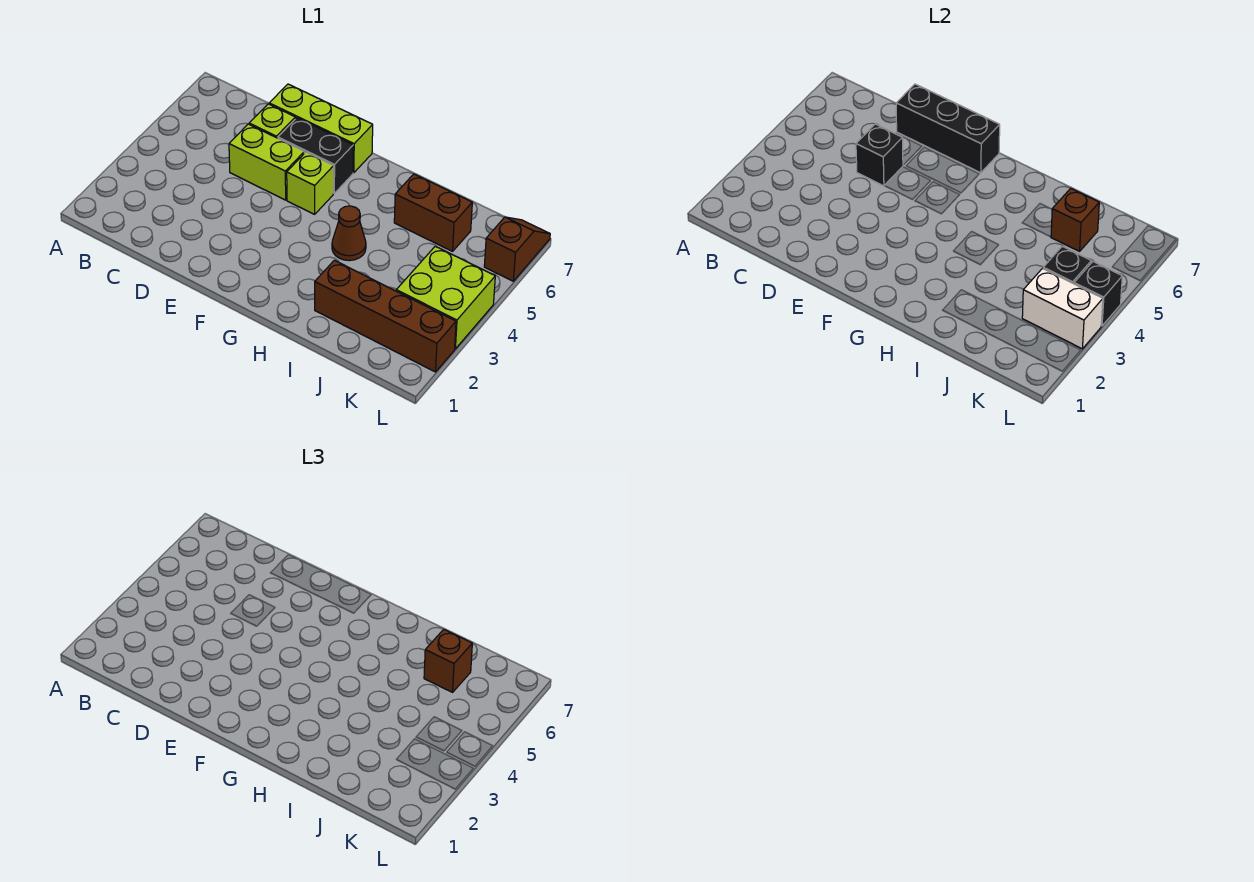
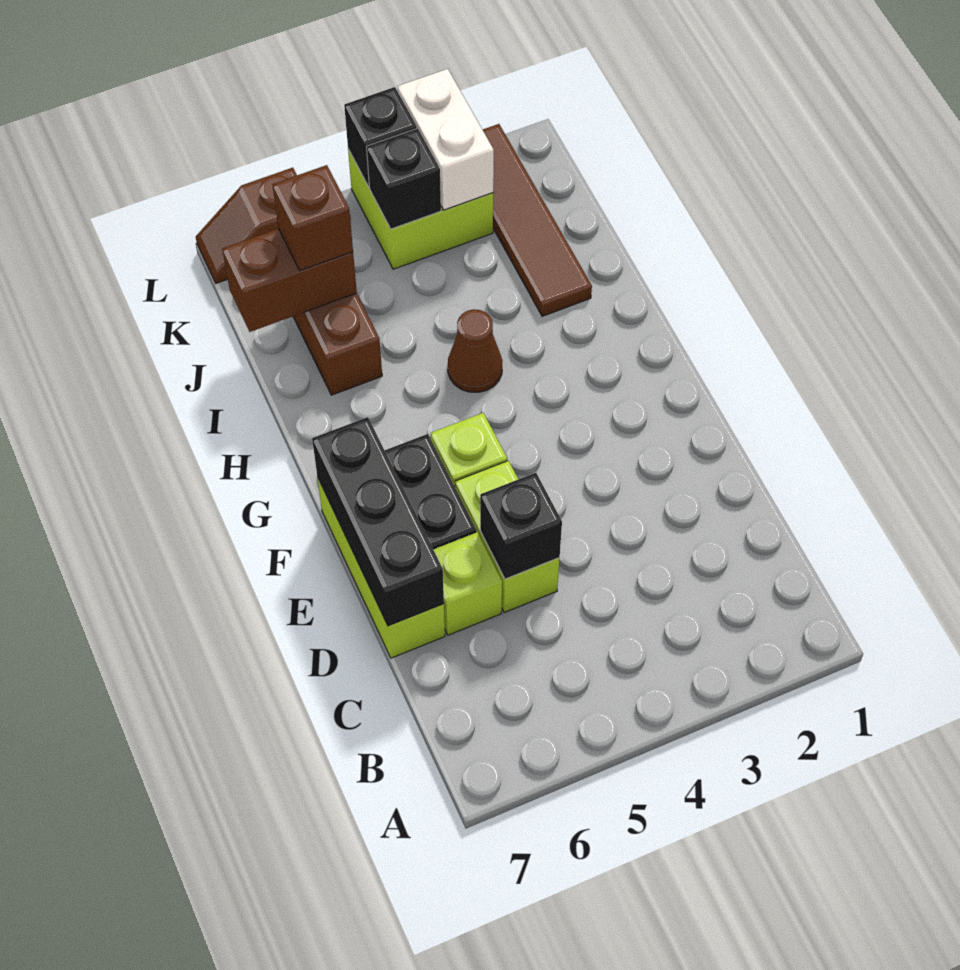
brown brick I2:L2 level 1 -> brown tile I2:L2 level 1
brown brick J6 level 2 -> brown brick J6:J7 level 2

